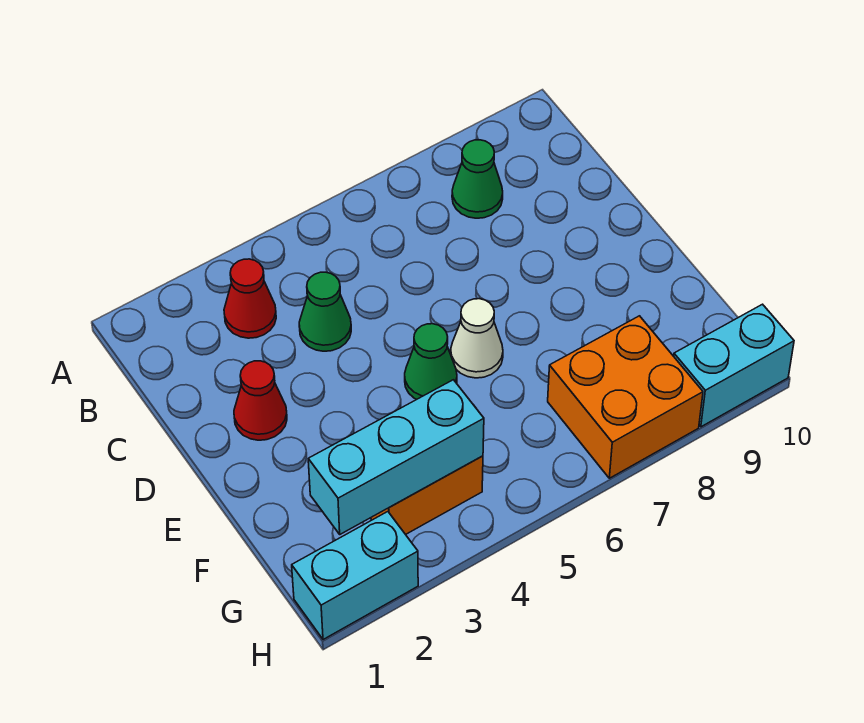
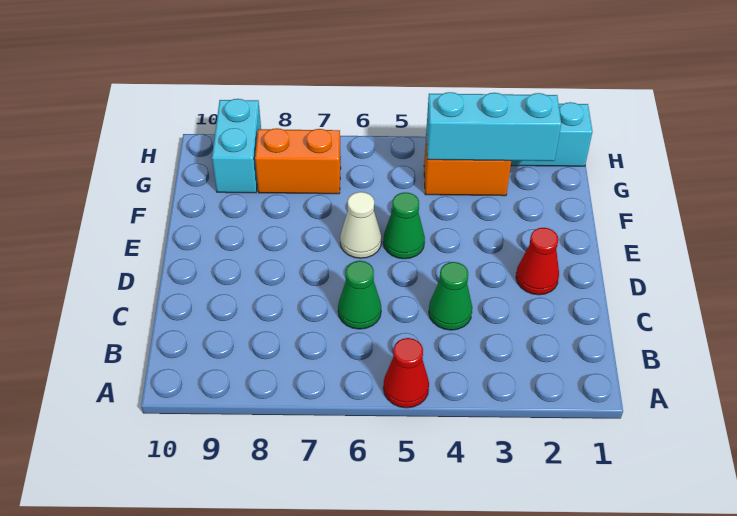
red cone B3 level 1 -> red cone A5 level 1
green cone B8 level 1 -> green cone C6 level 1
orange brick G7:H8 level 1 -> orange brick G7:G8 level 1
cyan brick H9:H10 level 1 -> cyan brick G9:H9 level 1

